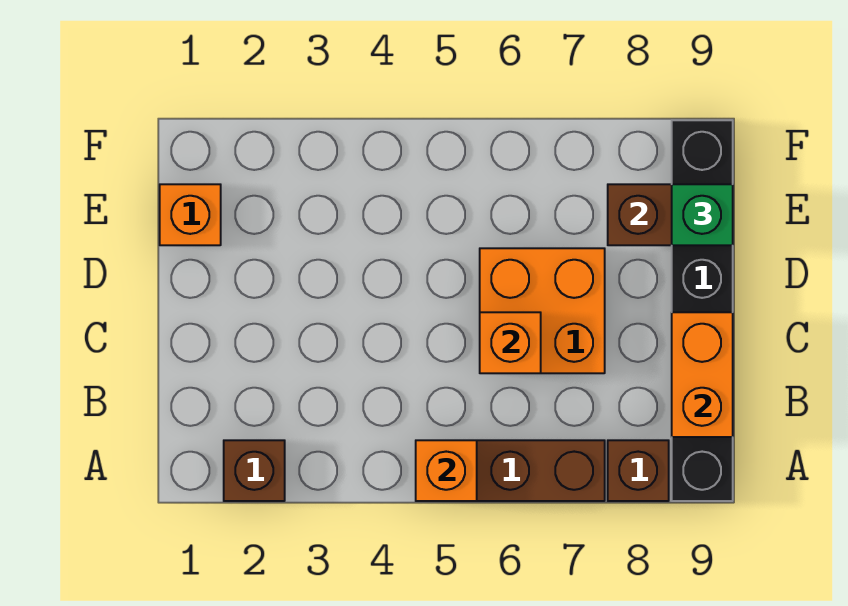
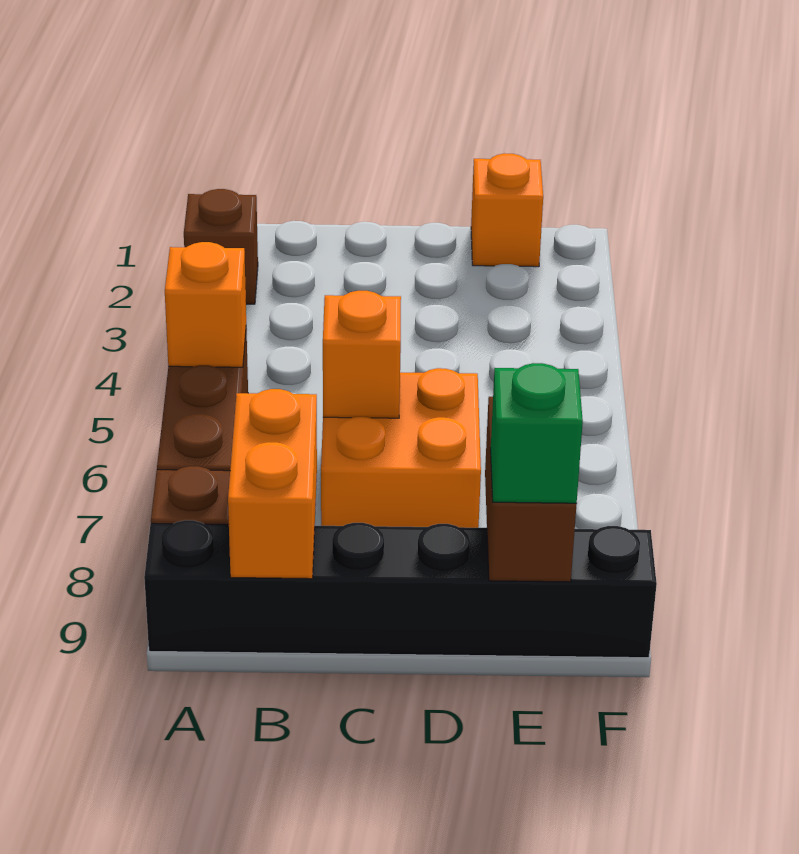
orange brick B9:C9 level 2 -> orange brick B8:B9 level 2

